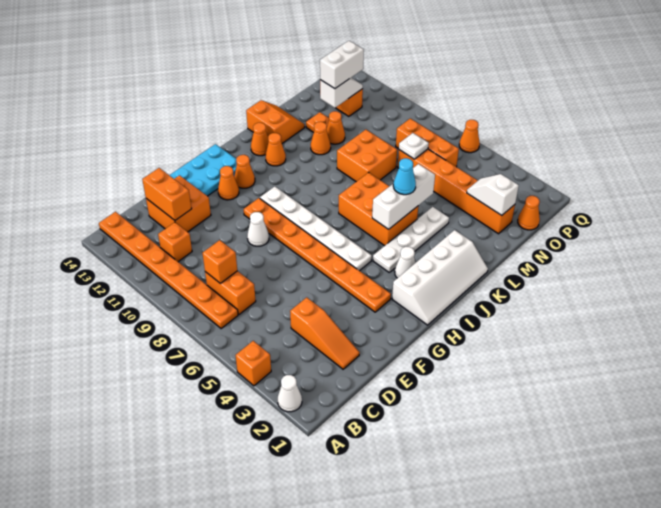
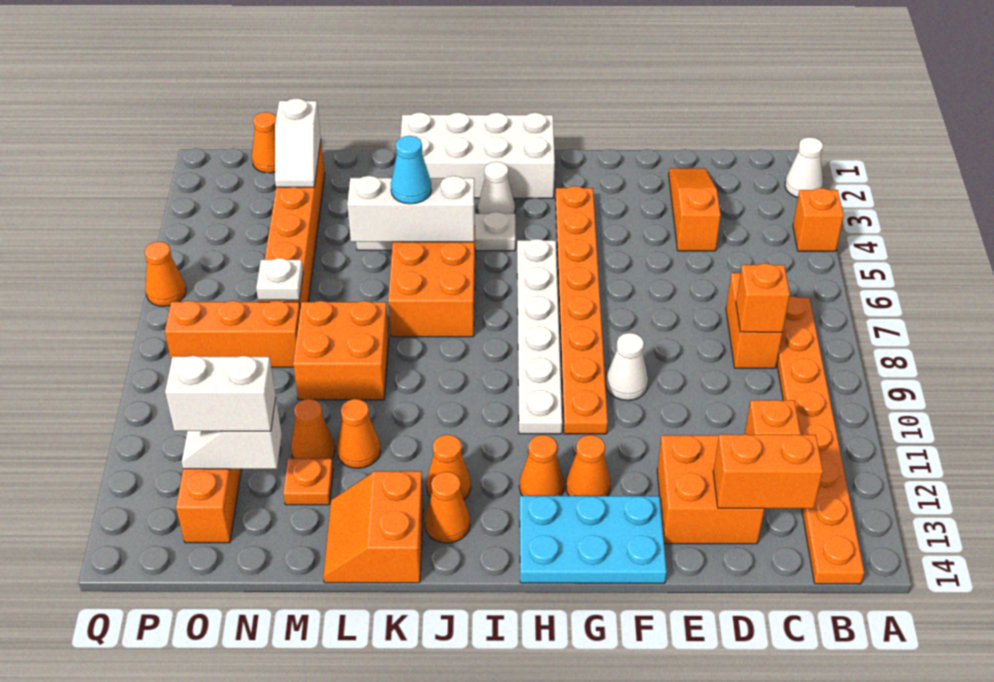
orange brick D12:D13 level 2 -> orange brick C13:D13 level 2
white slope H1:K2 level 1 top 2 -> white brick H1:K2 level 1
orange brick O6:O8 level 1 -> orange brick N8:P8 level 1

